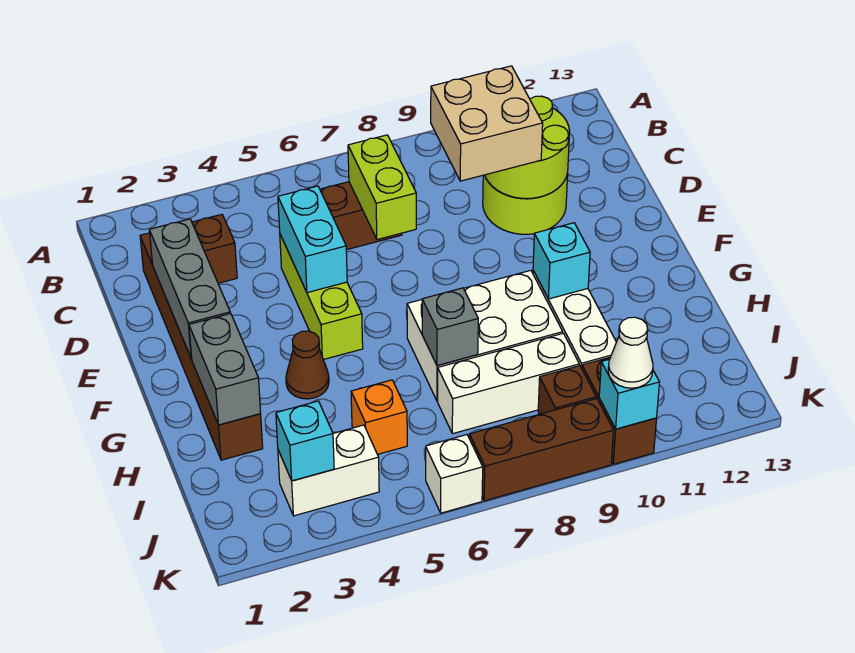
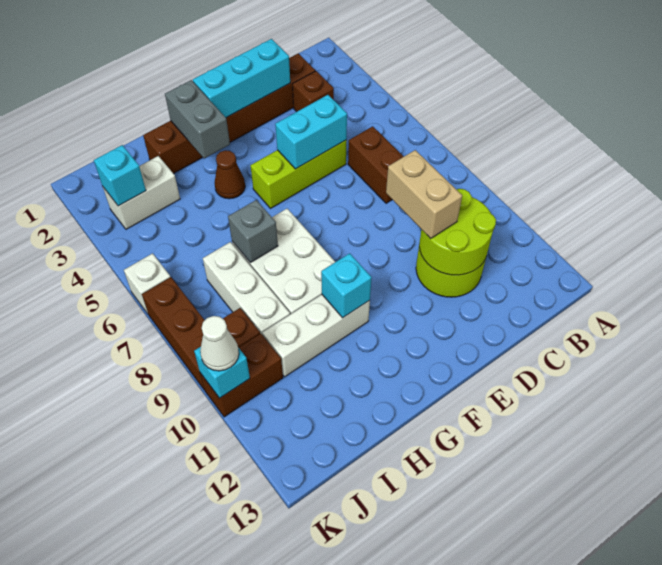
lime brick C7:D7 level 2 -> none
tan brick C9:D10 level 3 -> tan brick D9:D10 level 3
grey brick D2:F2 level 2 -> cyan brick D2:F2 level 2
grey brick G2:H2 level 2 -> grey brick G2:G3 level 2
orange brick I5 level 1 -> none
white brick J3:J4 level 1 -> white brick I3:J3 level 1

